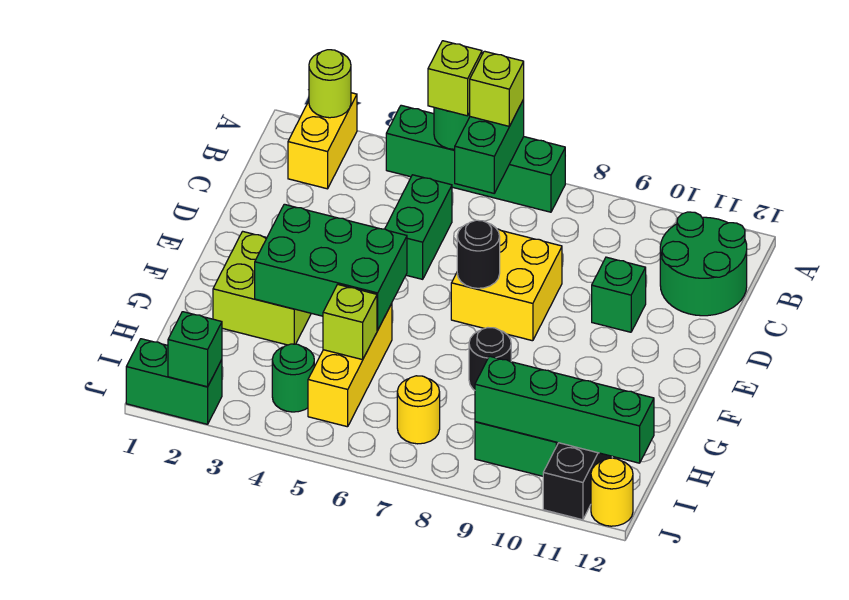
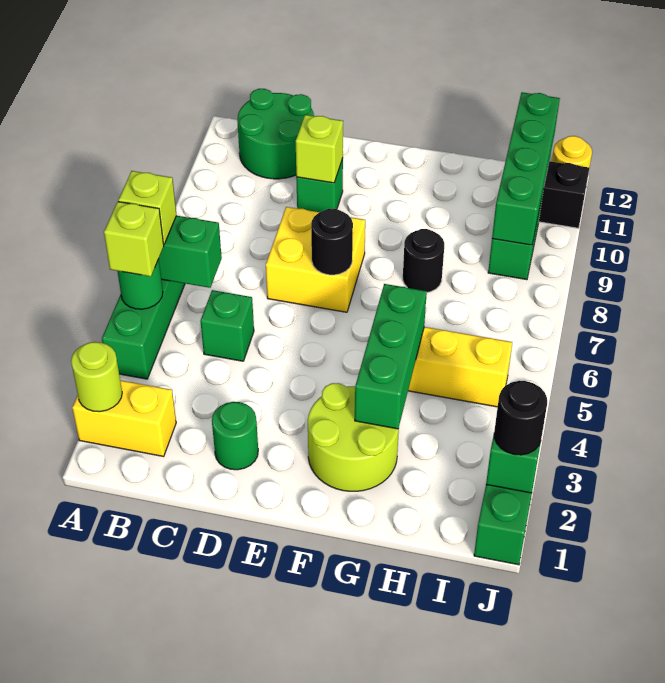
green brick C5:D5 level 1 -> green brick C5 level 1
lime brick F2:G3 level 1 -> lime round brick F2:G3 level 1
green brick F3:G5 level 2 -> green brick G3:G5 level 2
lime brick H5 level 2 -> lime brick D10 level 2
green round brick I4 level 1 -> green round brick D2 level 1
yellow round brick I7 level 1 -> none
none -> black round brick J2 level 3

